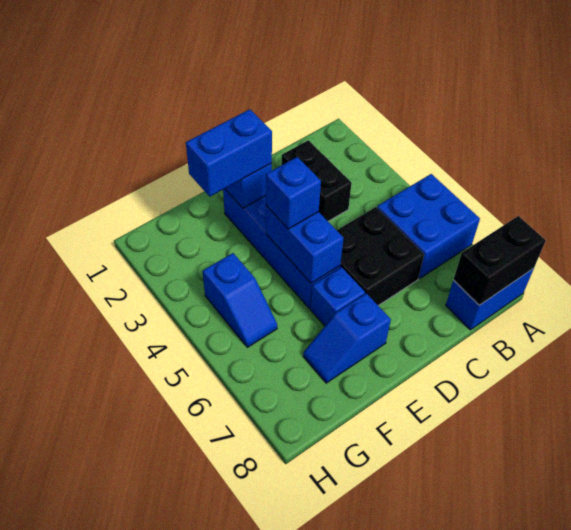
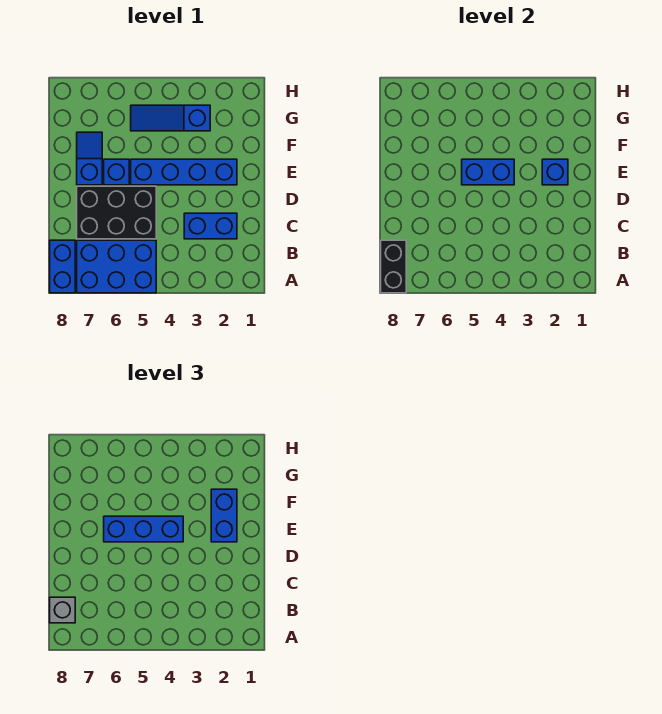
blue brick A5:B6 level 1 -> blue brick A5:B7 level 1
none -> grey brick B8 level 3
black brick C2:C3 level 1 -> blue brick C2:C3 level 1
black brick C5:D6 level 1 -> black brick C5:D7 level 1
blue brick E4 level 3 -> blue brick E4:E6 level 3
blue slope G4:G5 level 1 top 4 -> blue slope G3:G5 level 1 top 3

